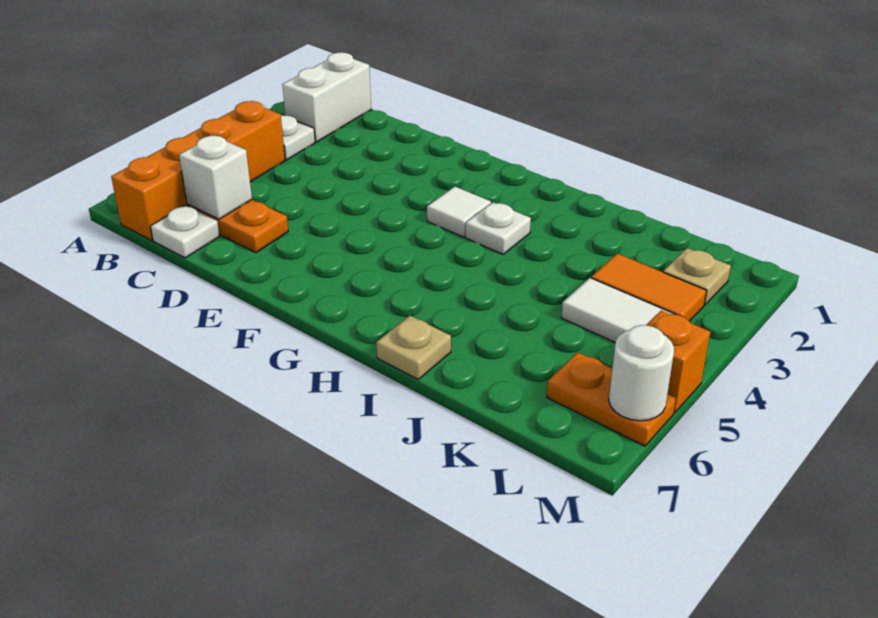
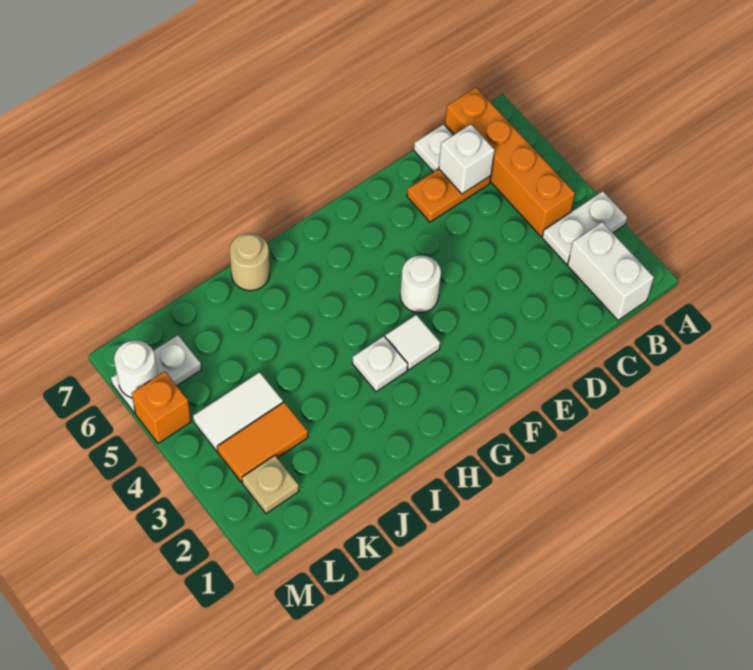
none -> white round brick F4 level 1
tan plate I7 level 1 -> tan round brick I7 level 1
orange plate L6:M6 level 1 -> white plate L6:M6 level 1

